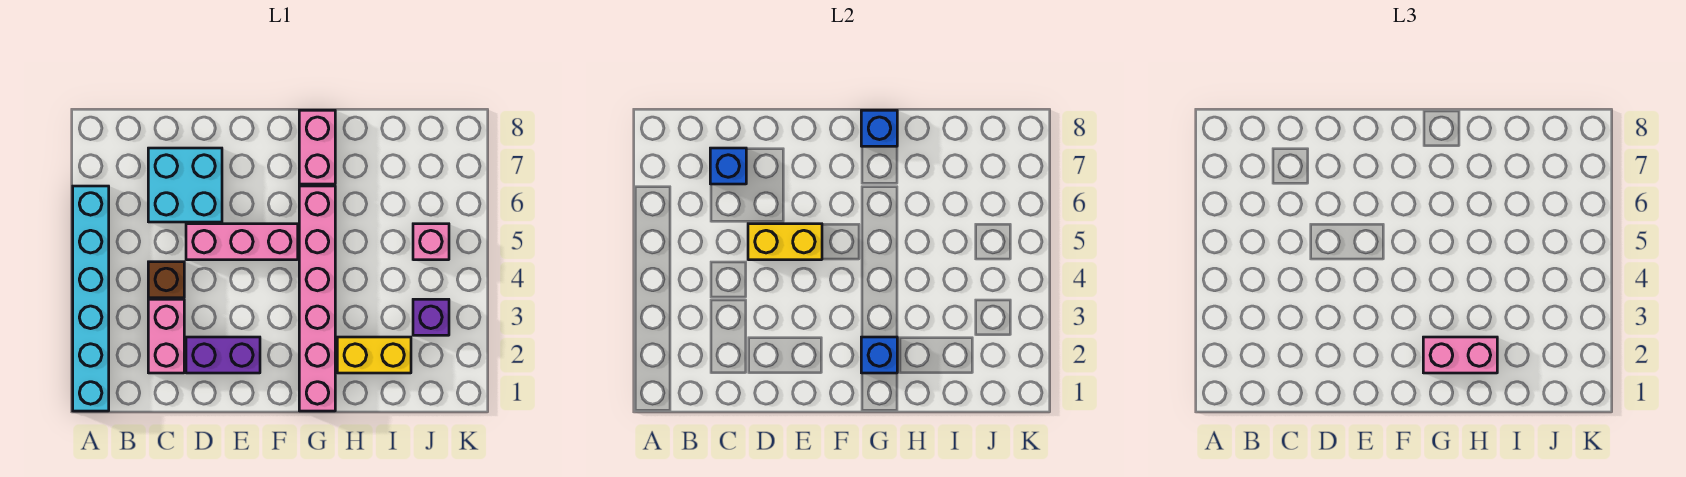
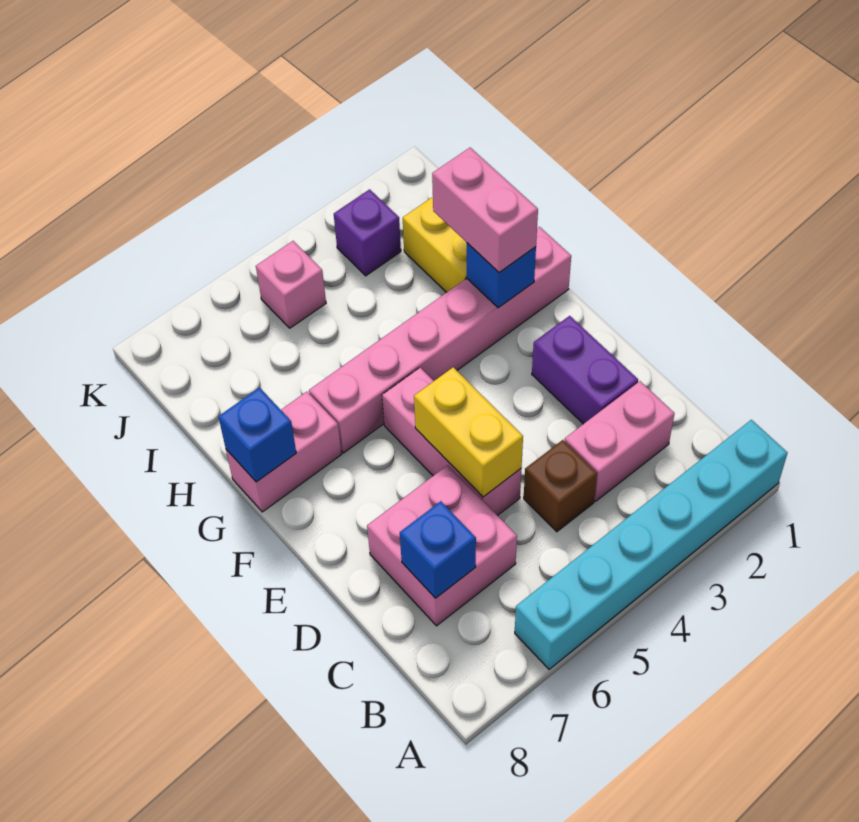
cyan brick C6:D7 level 1 -> pink brick C6:D7 level 1

